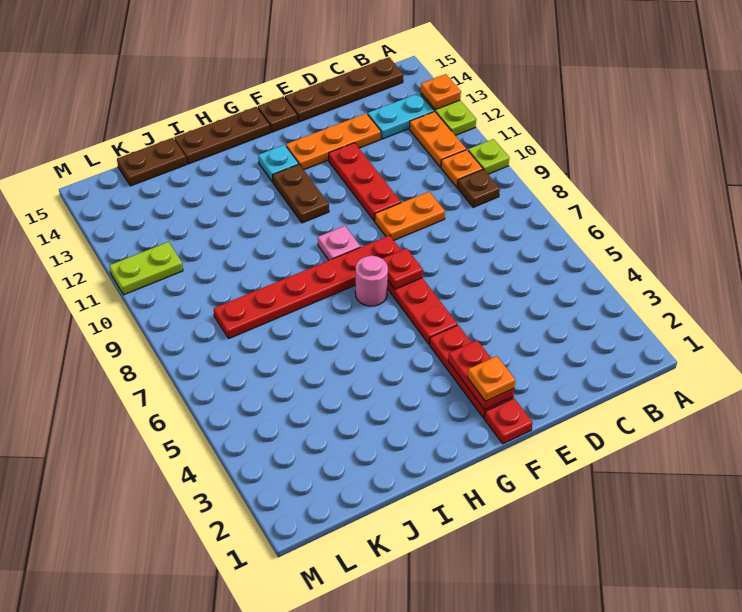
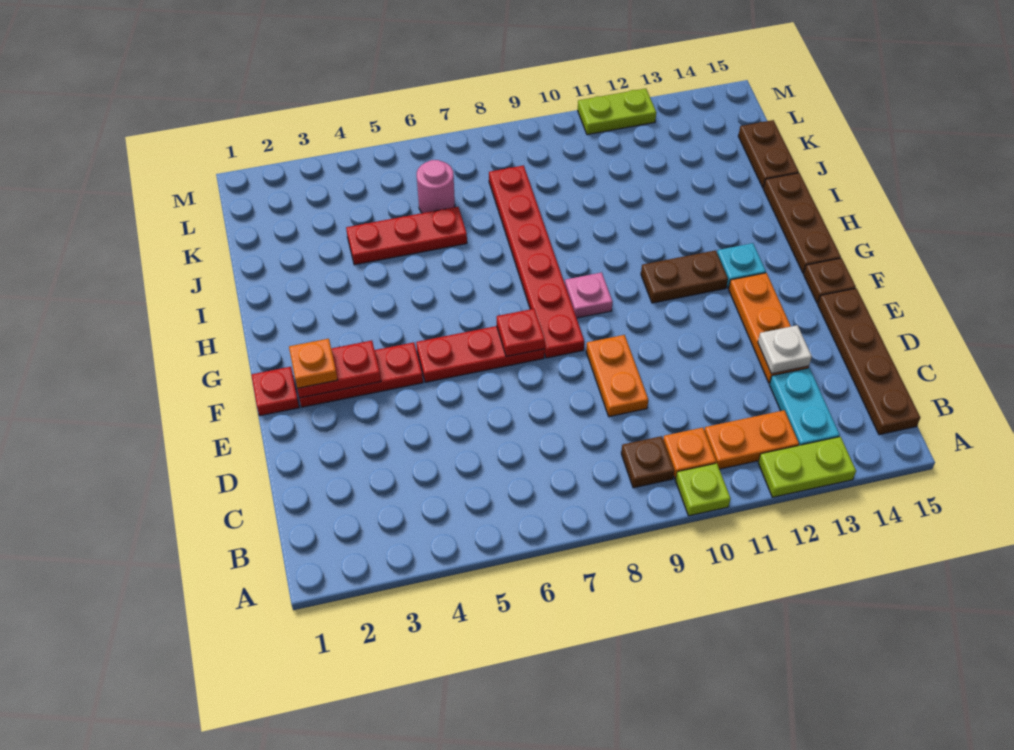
orange plate A13 level 2 -> none
none -> white plate D13 level 2
red plate E10:E12 level 1 -> red plate J4:J6 level 1
pink round brick G7 level 1 -> pink round brick K6 level 1
lime plate L11:M11 level 1 -> lime plate M11:M12 level 1

